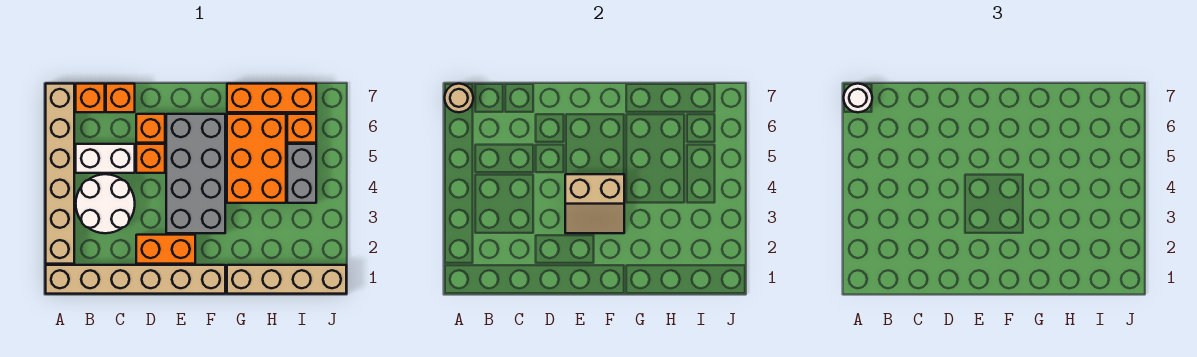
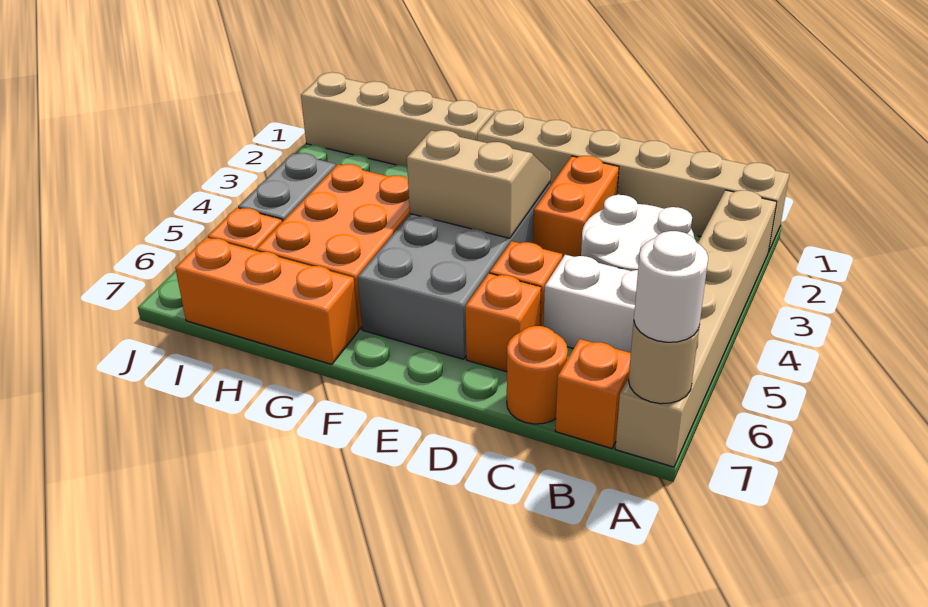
orange brick C7 level 1 -> orange round brick C7 level 1
orange brick D2:E2 level 1 -> orange brick D2:D3 level 1

